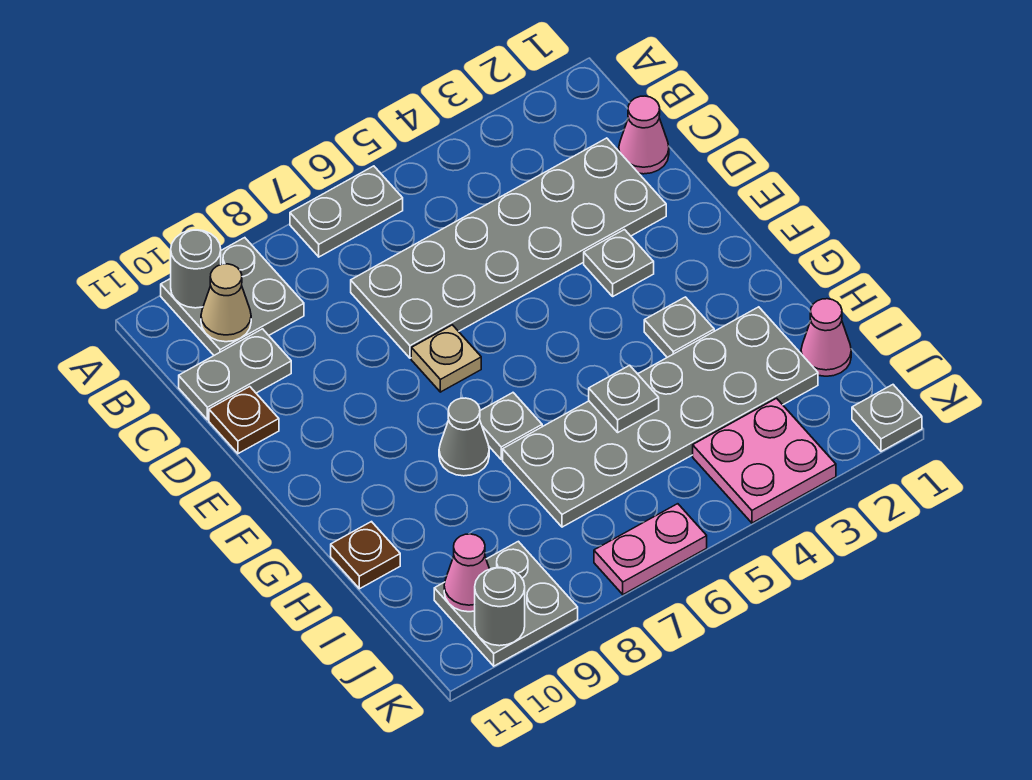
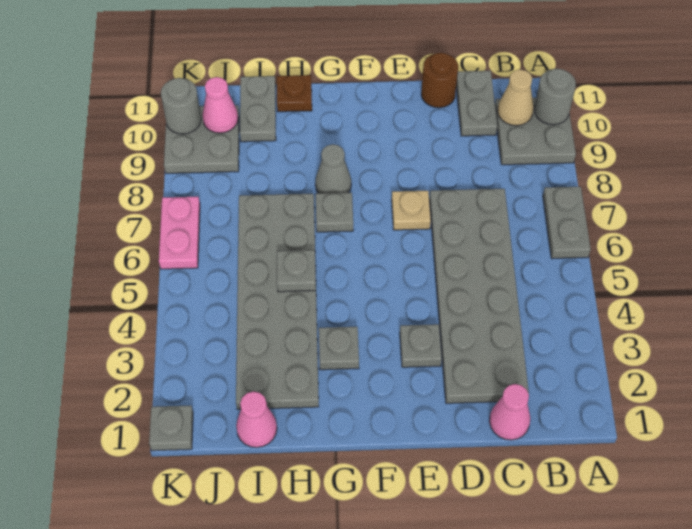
brown plate D11 level 1 -> brown round brick D11 level 1
none -> grey plate I10:I11 level 1
pink plate J3:K4 level 1 -> none

